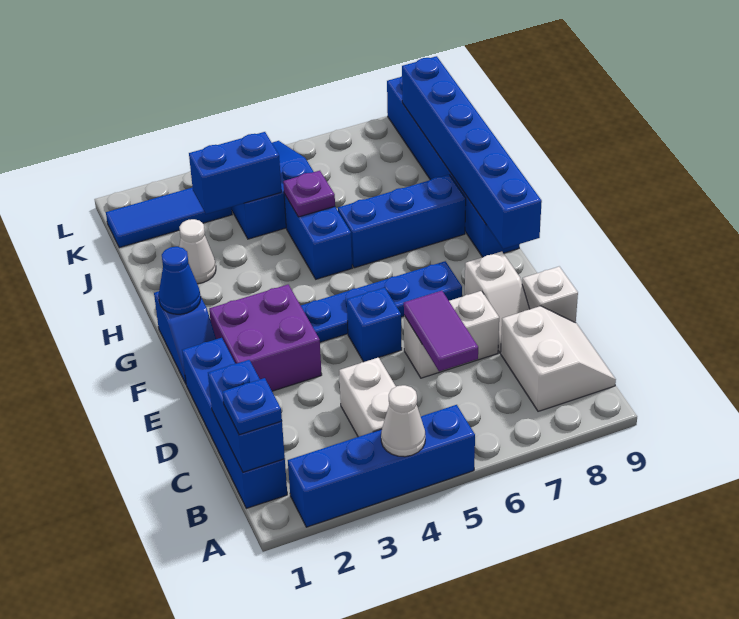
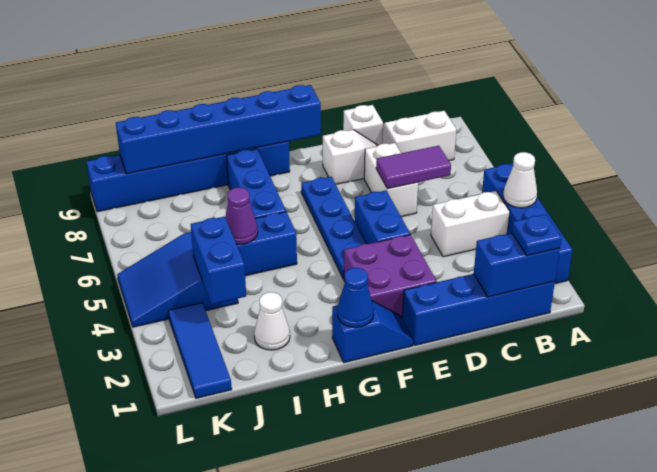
blue brick E5 level 1 -> blue brick E4:E5 level 1
purple plate I5 level 2 -> purple cone I5 level 2

